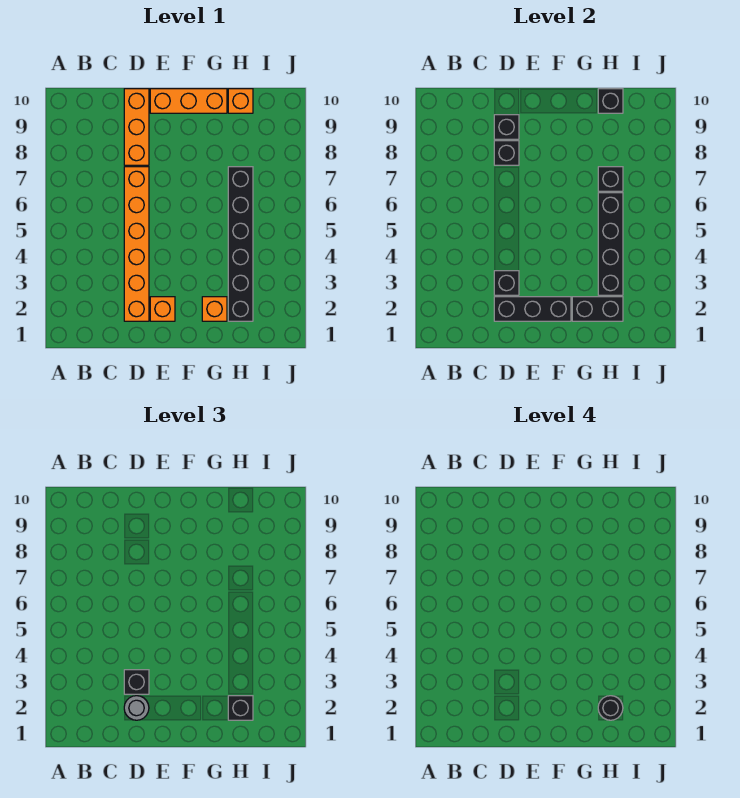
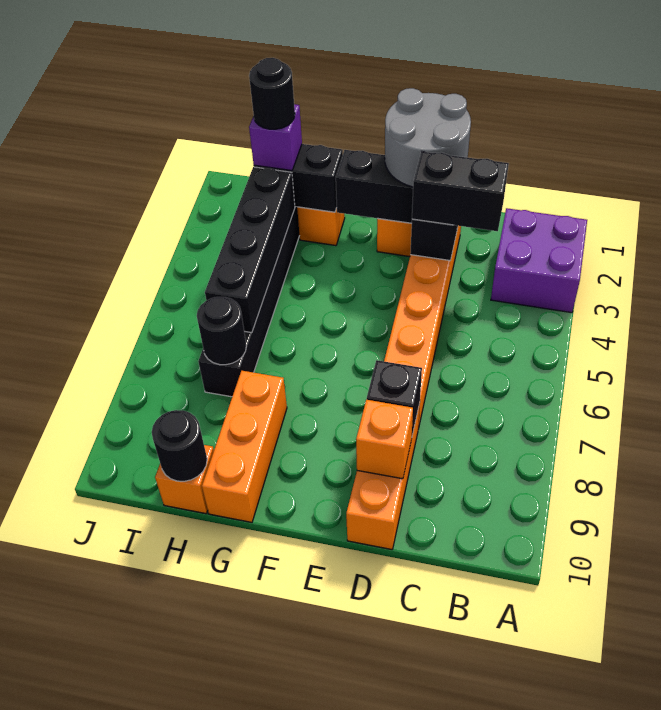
none -> purple brick A2:B3 level 1
grey round brick D2 level 3 -> grey round brick D1:E2 level 3
black brick D3 level 3 -> black brick C3:D3 level 3
black brick D9 level 2 -> orange brick D9 level 2
orange brick E10:G10 level 1 -> orange brick G8:G10 level 1
black brick H2 level 3 -> purple brick H2 level 3
black brick H7 level 2 -> black round brick H7 level 2
black brick H10 level 2 -> black round brick H10 level 2

